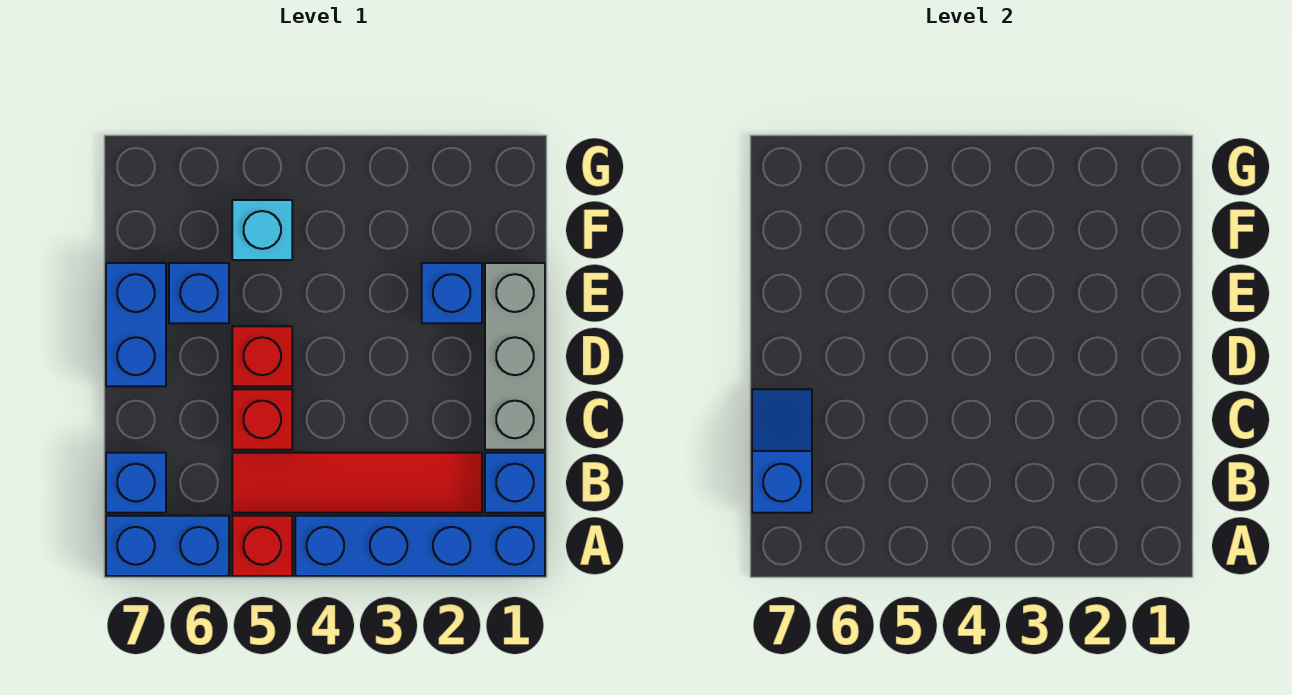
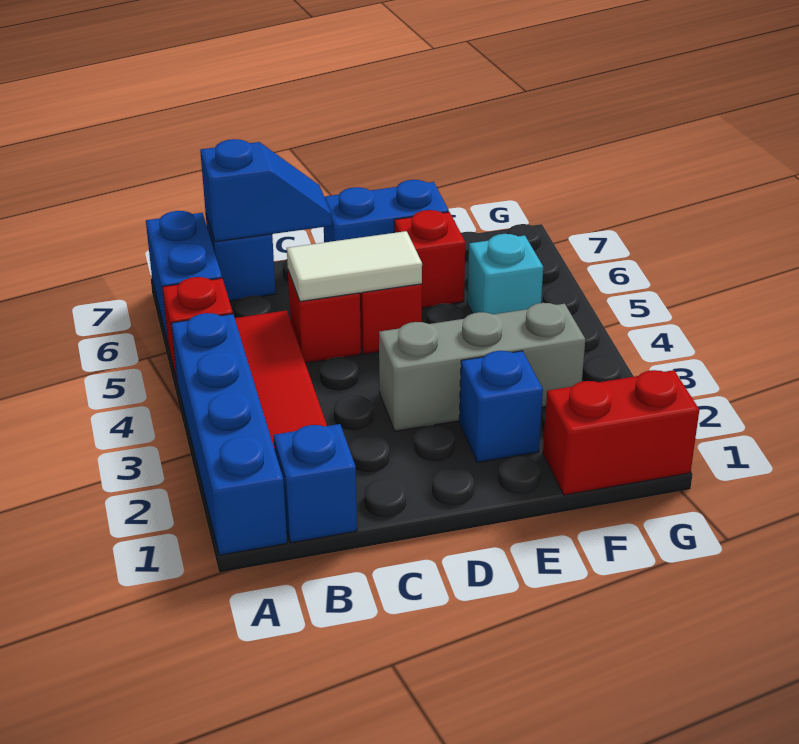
grey brick C1:E1 level 1 -> grey brick D3:F3 level 1
none -> white tile C5:D5 level 2
blue brick E6 level 1 -> red brick E6 level 1
none -> red brick F1:G1 level 1

